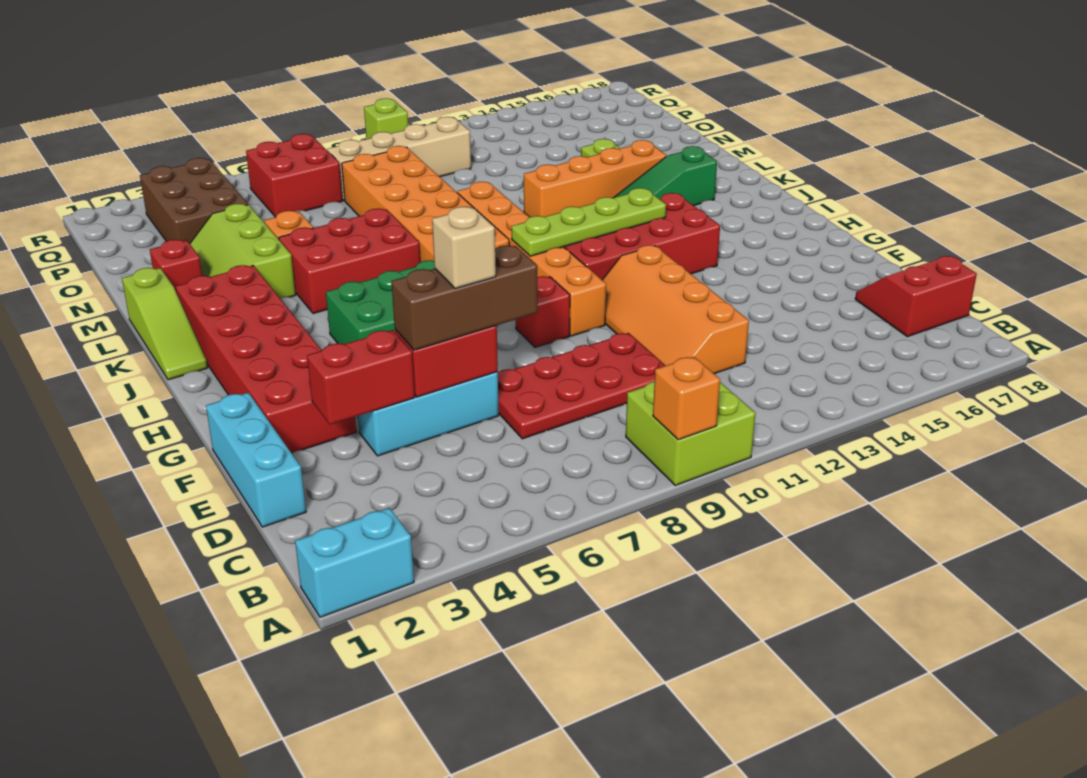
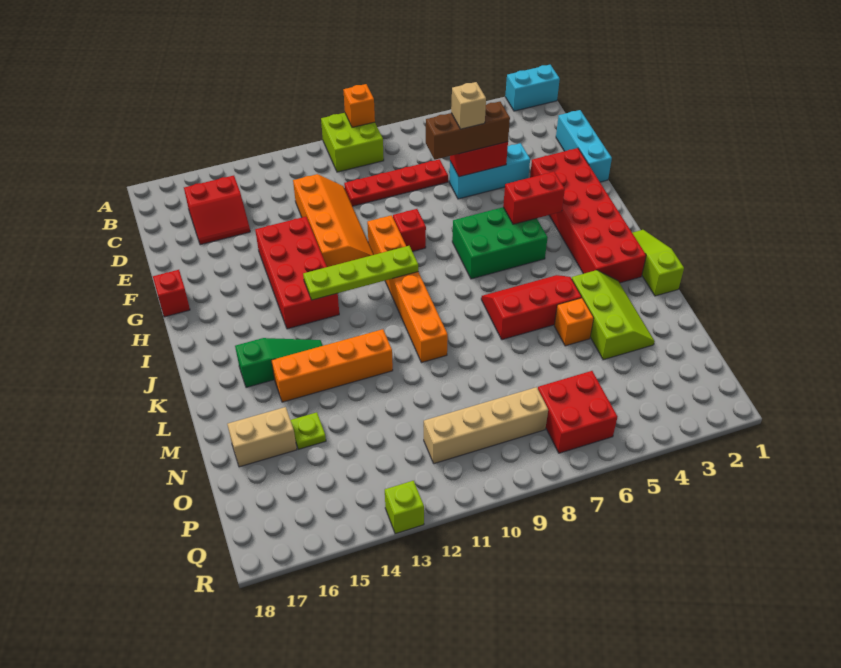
red slope C17:D18 level 1 top C -> red slope C15:D16 level 1 top C
red plate D7:E10 level 1 -> red plate D7:D10 level 1
red brick E3:E4 level 2 -> red brick H4:H5 level 2
red brick H11:I14 level 1 -> red brick F13:I14 level 1
orange brick J8:O9 level 1 -> none
red brick K5:L7 level 1 -> red slope K5:L7 level 1 top L
red brick M2 level 1 -> red brick G18 level 1
none -> tan brick N16:N17 level 1
brown brick O3:Q4 level 1 -> none
lime brick R10 level 1 -> lime brick R13 level 1

